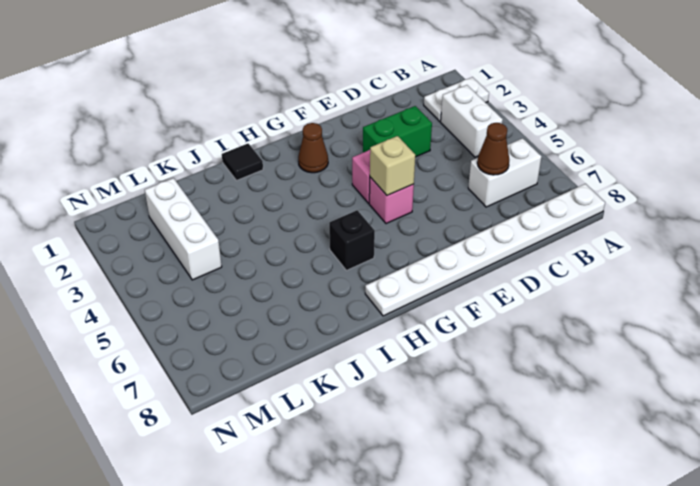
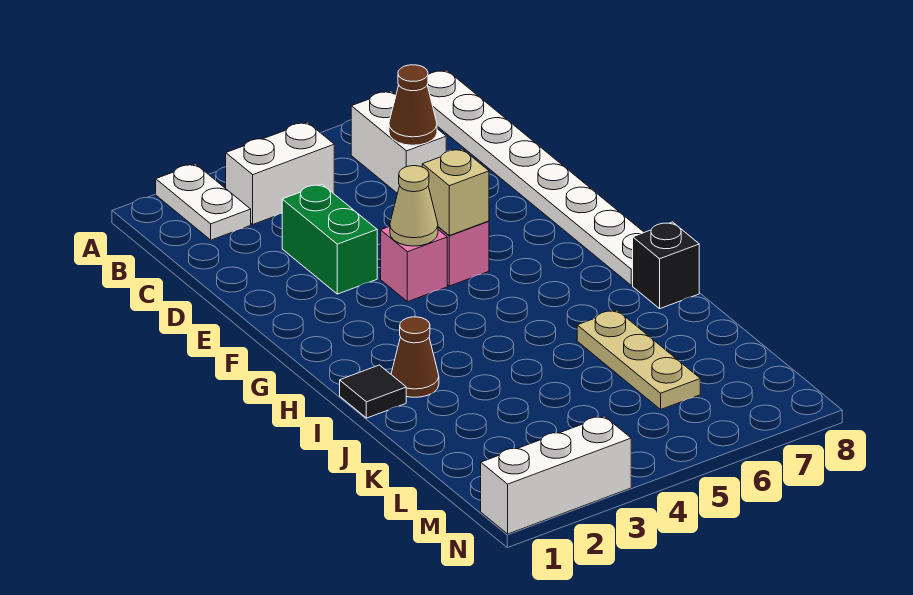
none -> tan cone F4 level 2
brown cone G2 level 1 -> brown cone I2 level 1
black brick H6 level 1 -> black brick I8 level 1
none -> tan plate J6:L6 level 1
white brick L2:L4 level 1 -> white brick N1:N3 level 1

